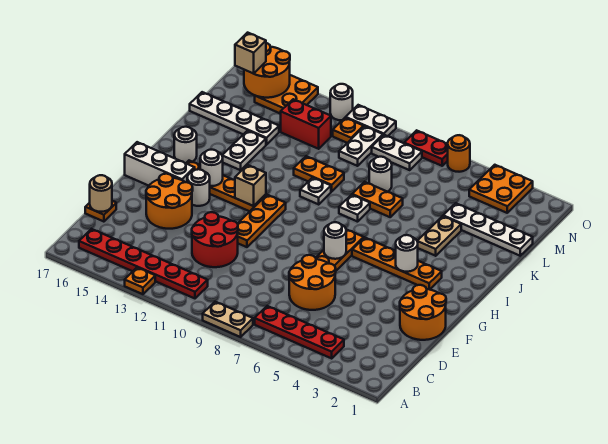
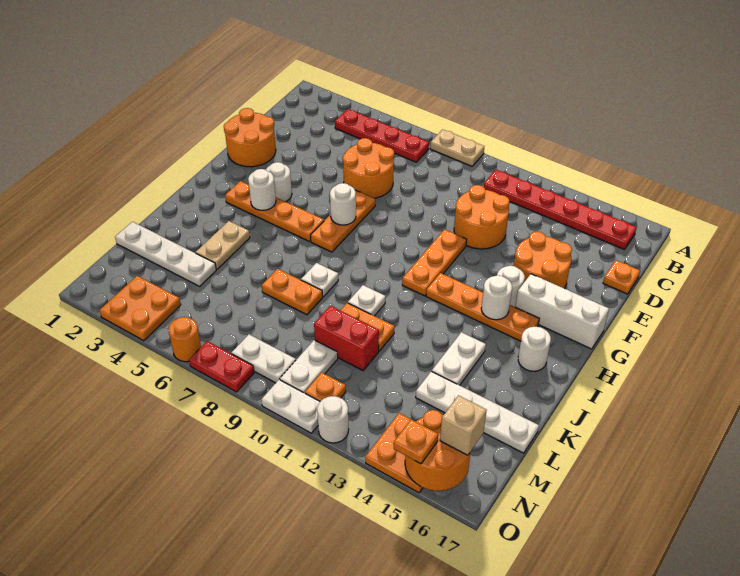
orange plate A13 level 1 -> orange plate O15 level 3
red round brick D11:E12 level 1 -> orange round brick D11:E12 level 1
tan round brick D17 level 2 -> none
tan brick H12 level 2 -> none
white round brick L8 level 1 -> white round brick G4 level 1
red brick M12:M13 level 1 -> red brick L10:L11 level 1

